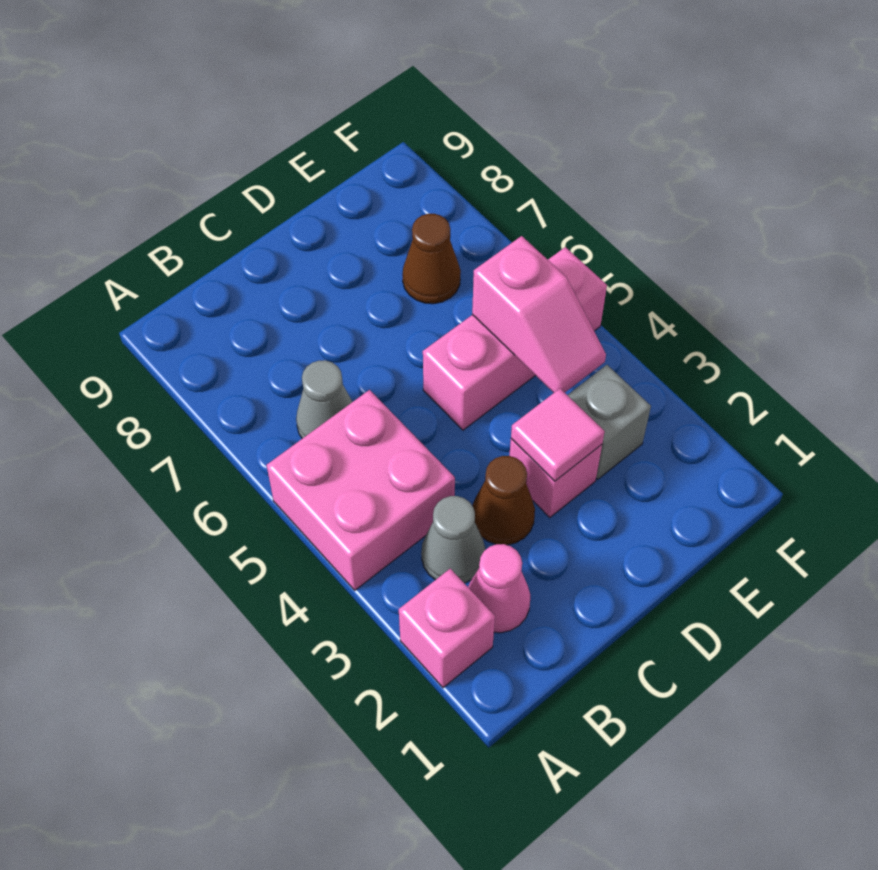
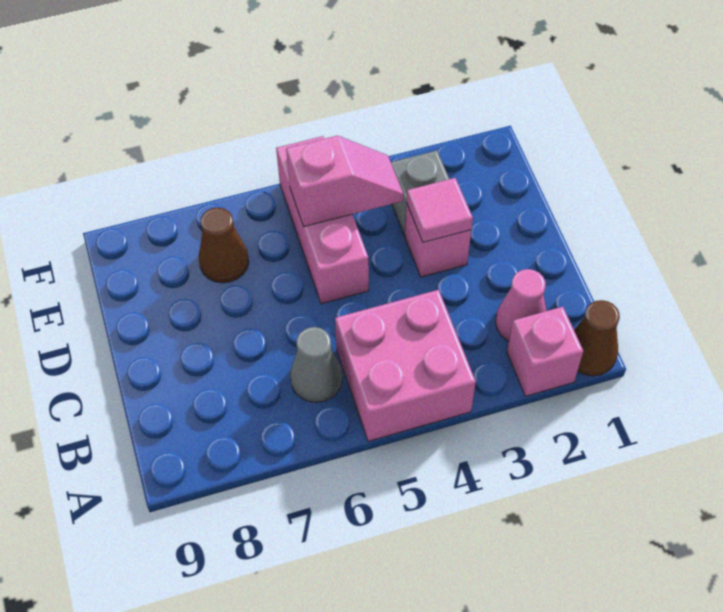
grey cone B3 level 1 -> none
brown cone C3 level 1 -> brown cone A1 level 1

